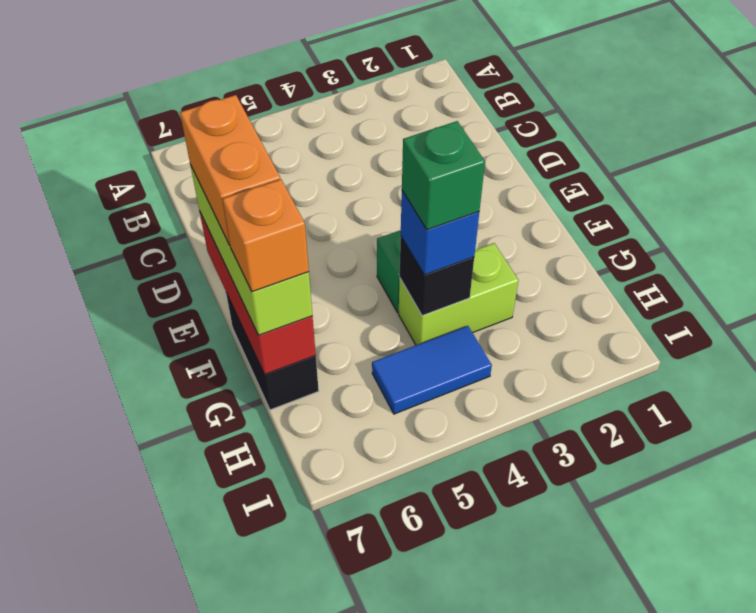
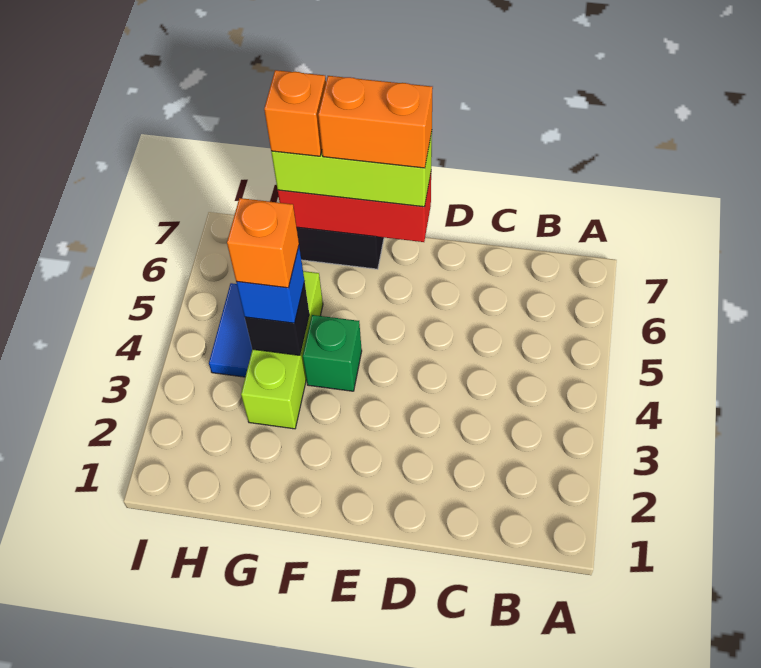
lime brick G3:G4 level 1 -> lime brick G3:G5 level 1
green brick G4 level 4 -> orange brick G4 level 4

